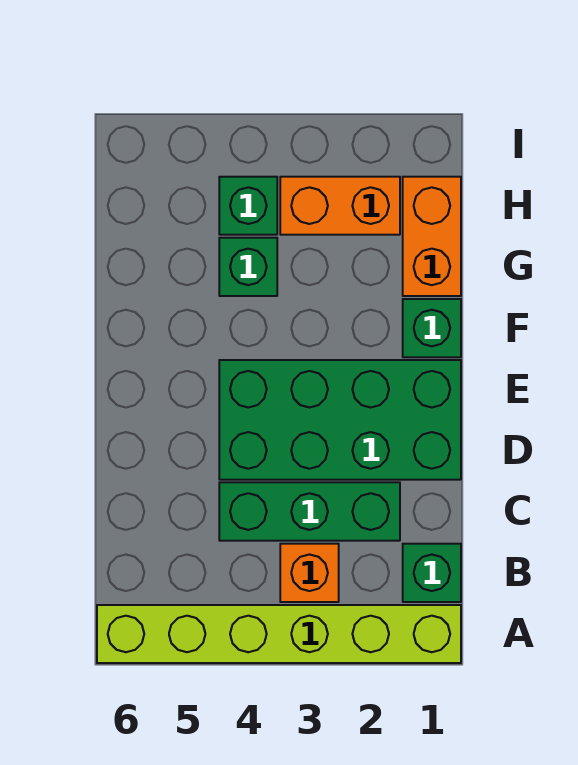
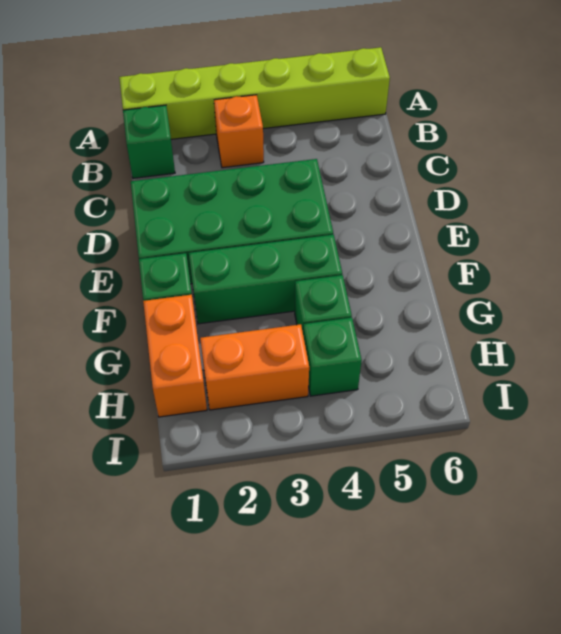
green brick C2:C4 level 1 -> green brick F2:F4 level 1

